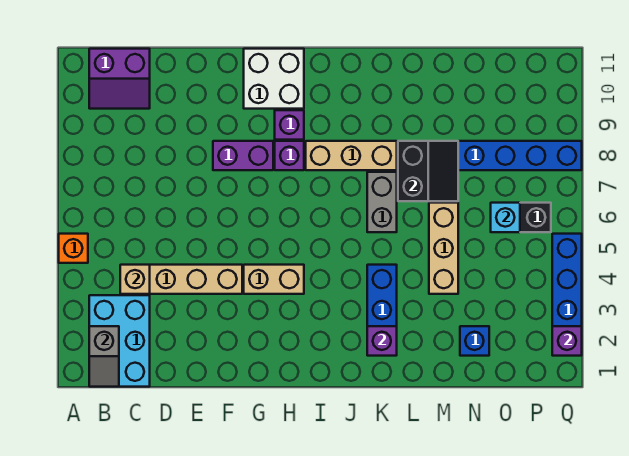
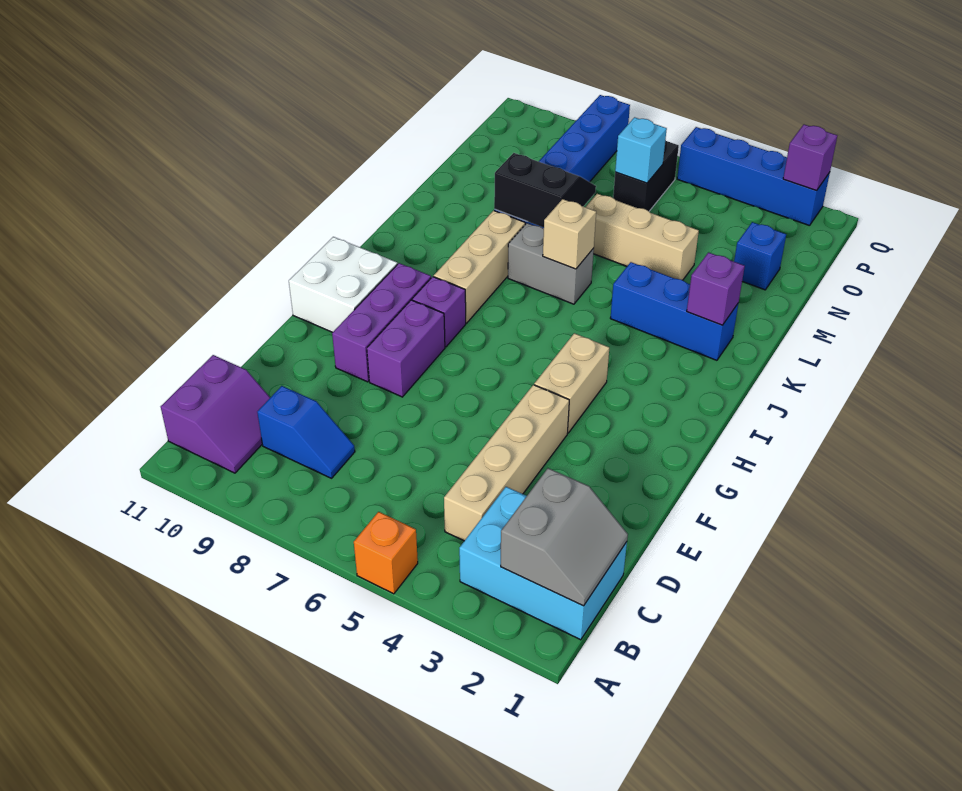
grey slope B1:B2 level 2 top 2 -> grey slope B1:C2 level 2 top 2
tan brick C4 level 2 -> tan brick K6 level 2
none -> blue slope C8:C9 level 1 top 9
purple brick H9 level 1 -> purple brick F9:H9 level 1

